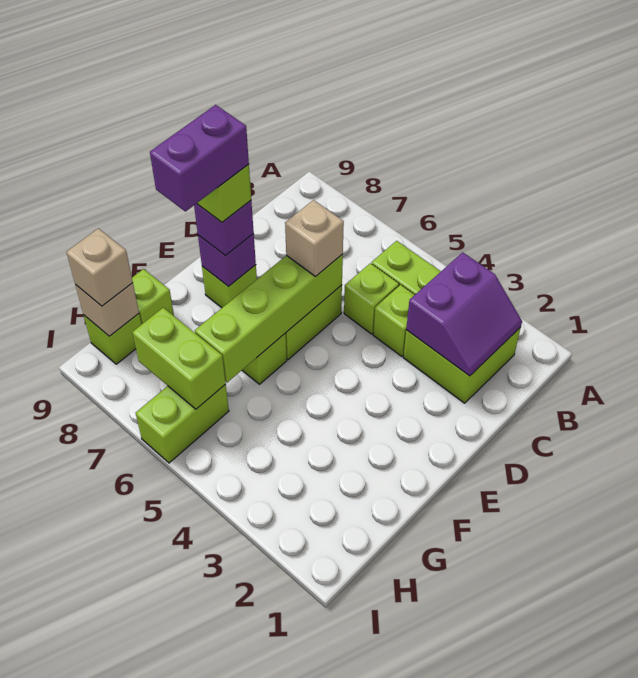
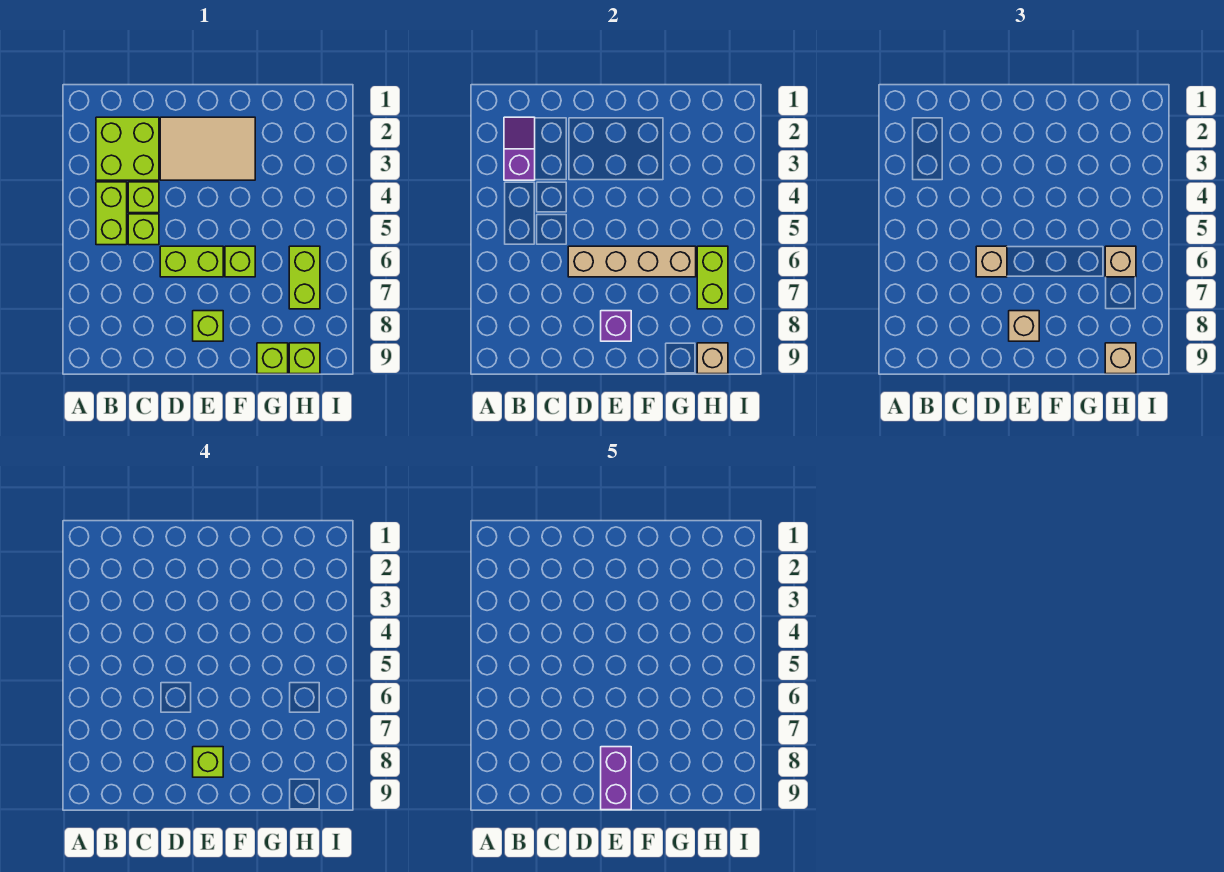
purple slope B2:C3 level 2 top 3 -> purple slope B2:B3 level 2 top 3
none -> tan tile D2:F3 level 1
lime brick D6:G6 level 2 -> tan brick D6:G6 level 2
purple brick E8 level 3 -> tan brick E8 level 3
purple brick E8:F8 level 5 -> purple brick E8:E9 level 5
lime brick H6:I6 level 1 -> lime brick H6:H7 level 1
none -> tan brick H6 level 3

